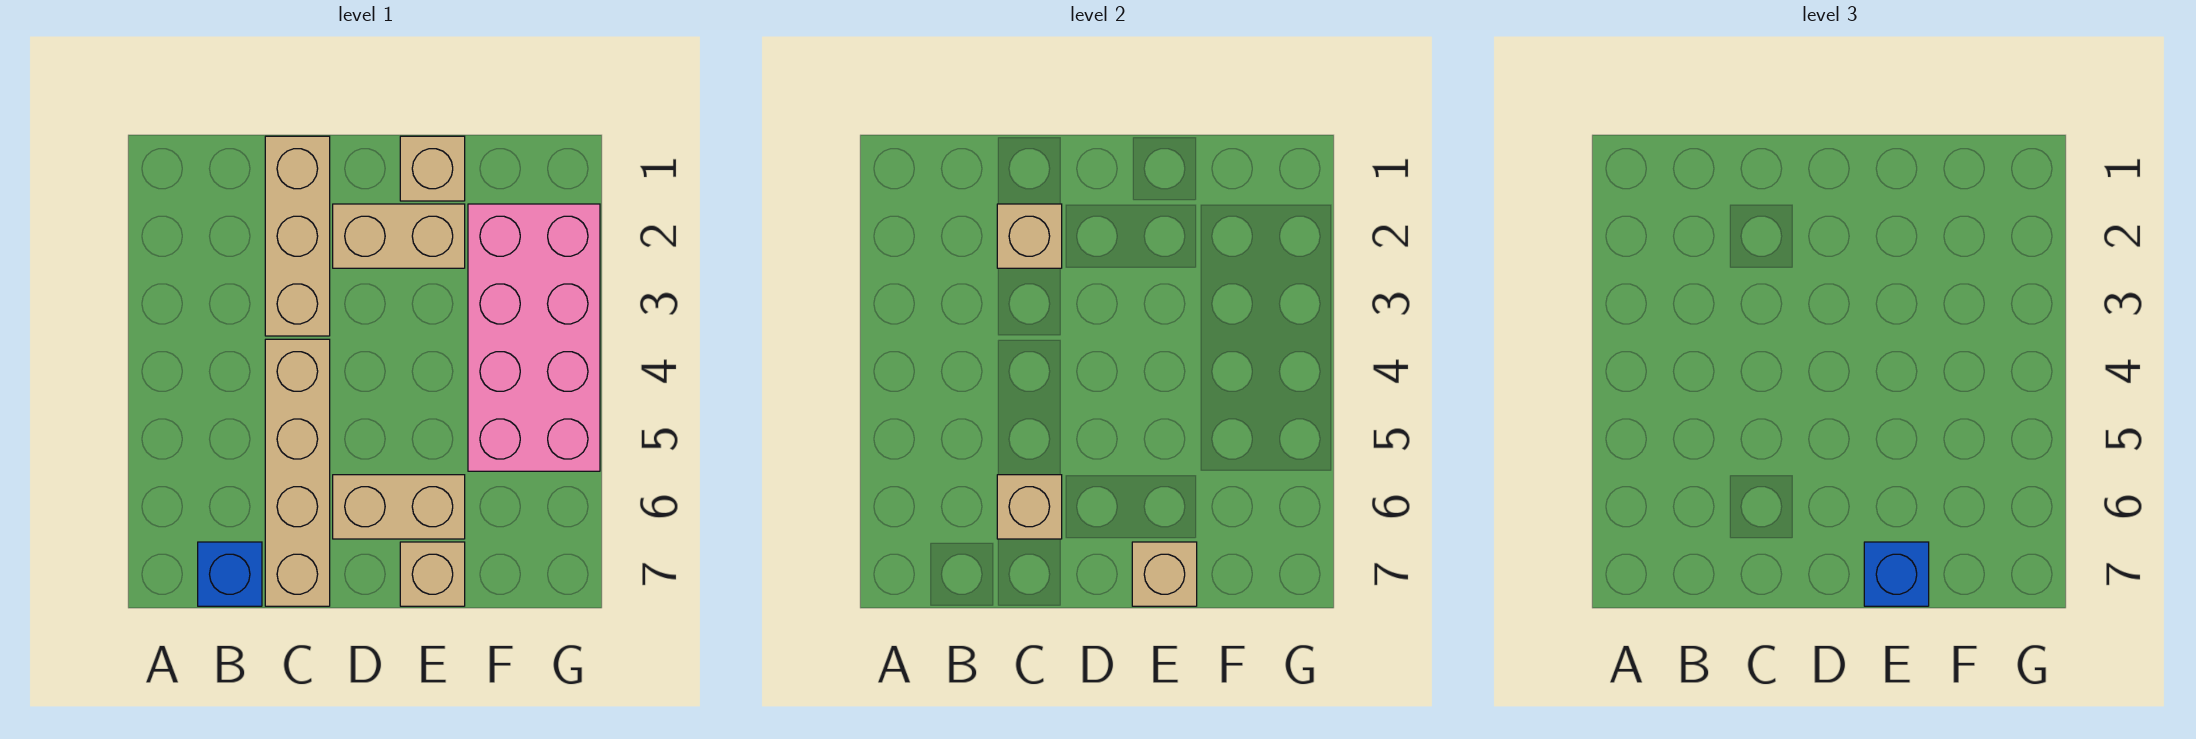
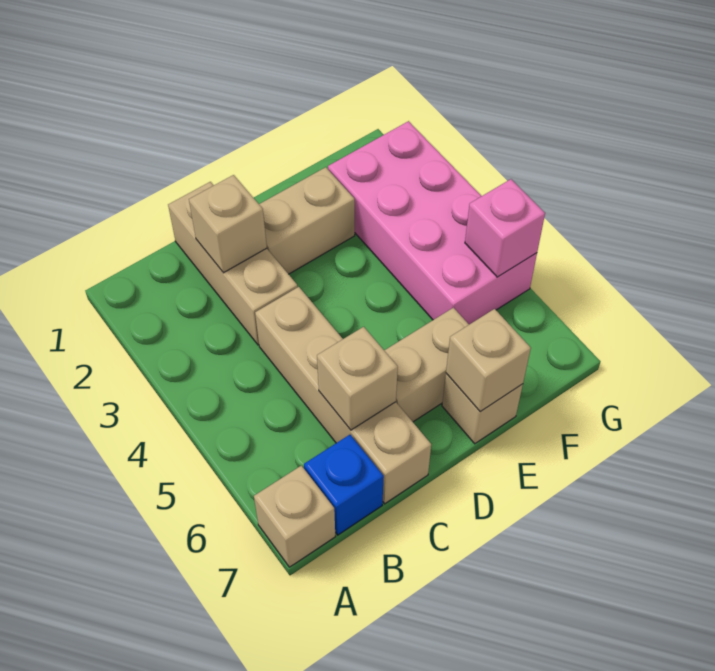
tan brick E1 level 1 -> tan brick A7 level 1
blue brick E7 level 3 -> none
none -> pink brick G5 level 2

